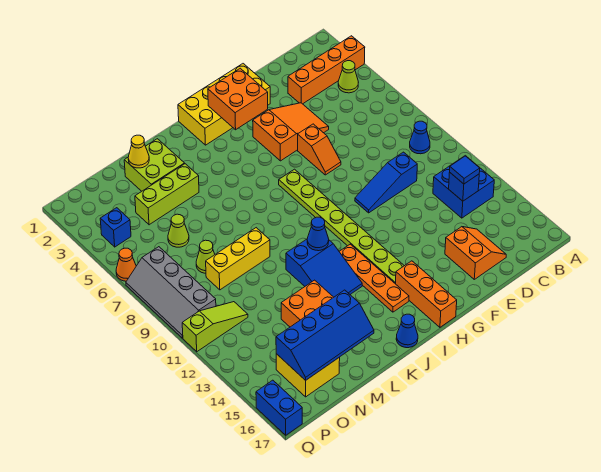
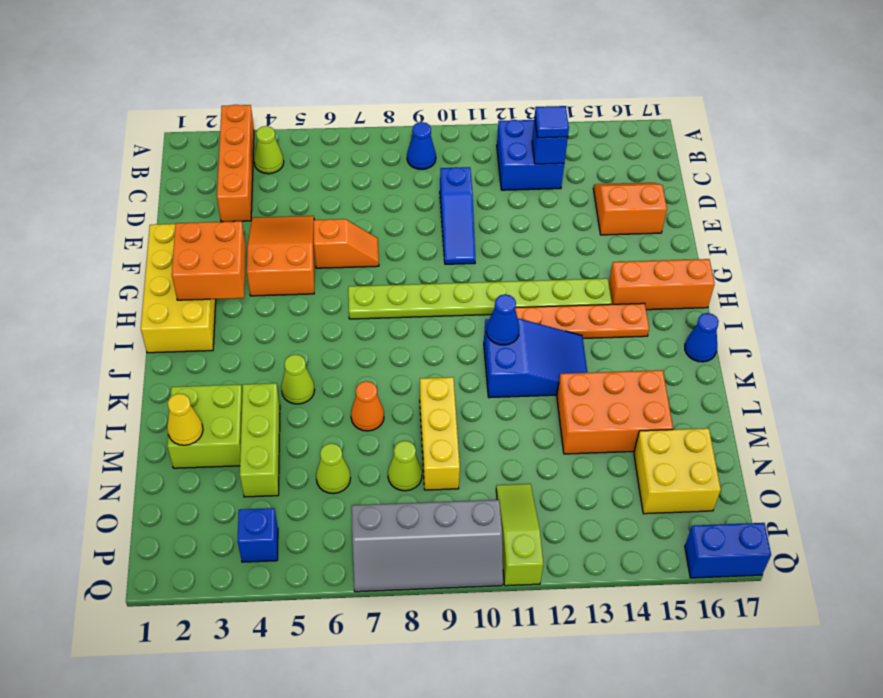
none -> lime cone K5 level 1
blue slope L15:O16 level 2 top 15 -> none
orange cone Q6 level 1 -> orange cone L7 level 1

